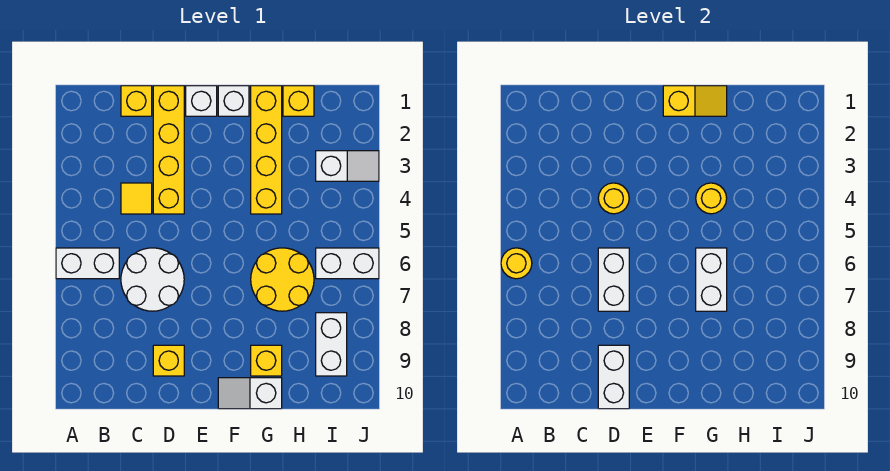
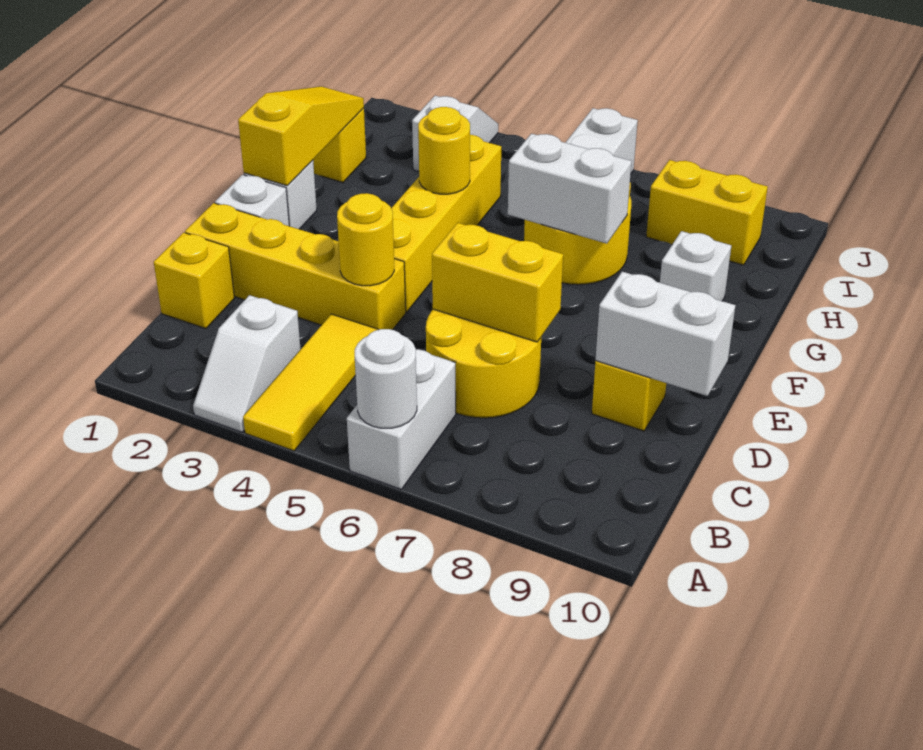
yellow round brick A6 level 2 -> white round brick A6 level 2
yellow tile C4 level 1 -> yellow tile A4:C4 level 1
white round brick C6:D7 level 1 -> yellow round brick C6:D7 level 1
white brick D6:D7 level 2 -> yellow brick D6:D7 level 2
yellow slope F1:G1 level 2 top F -> yellow slope F1:H1 level 2 top F
white slope F10:G10 level 1 top G -> white slope A3:B3 level 1 top B
yellow brick G1:G4 level 1 -> yellow brick E4:H4 level 1
yellow brick G9 level 1 -> white brick G9 level 1
white brick I8:I9 level 1 -> yellow brick I8:I9 level 1

